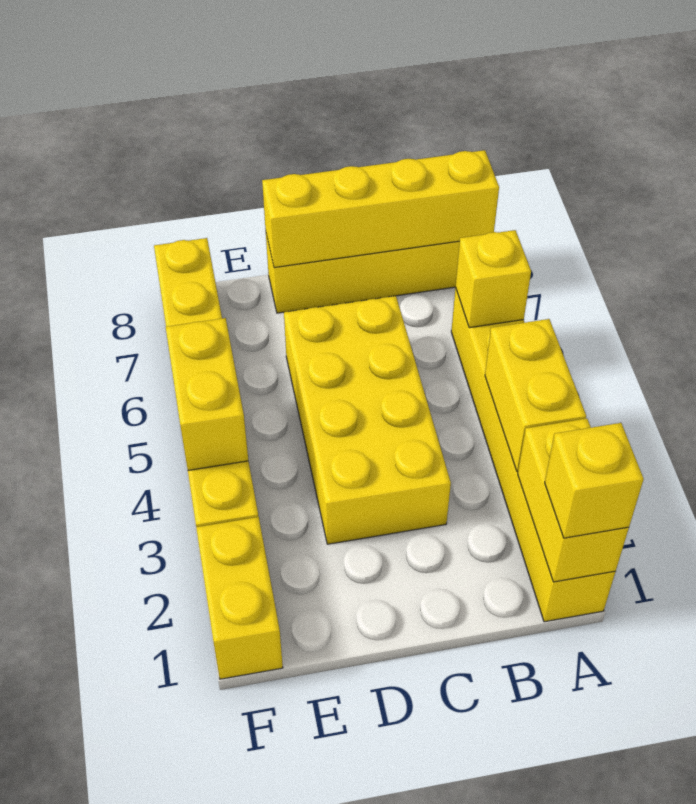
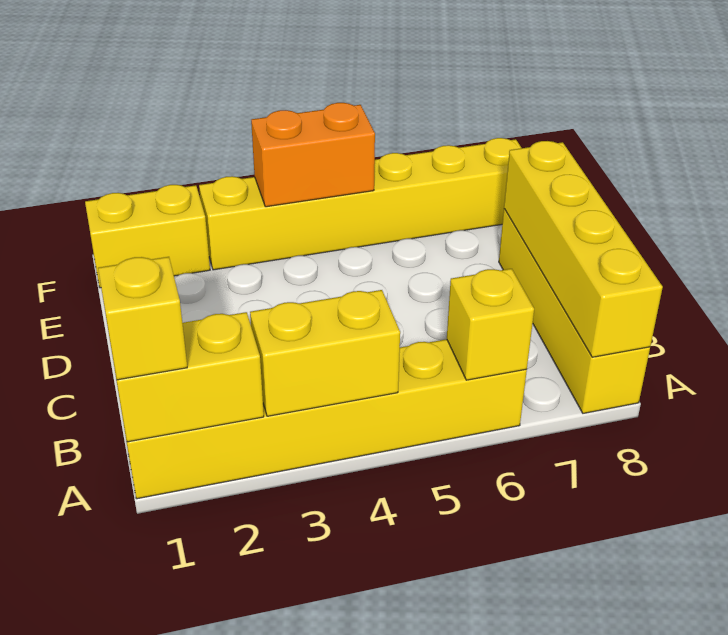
yellow brick C3:D6 level 1 -> none
yellow brick F4:F5 level 2 -> orange brick F4:F5 level 2

